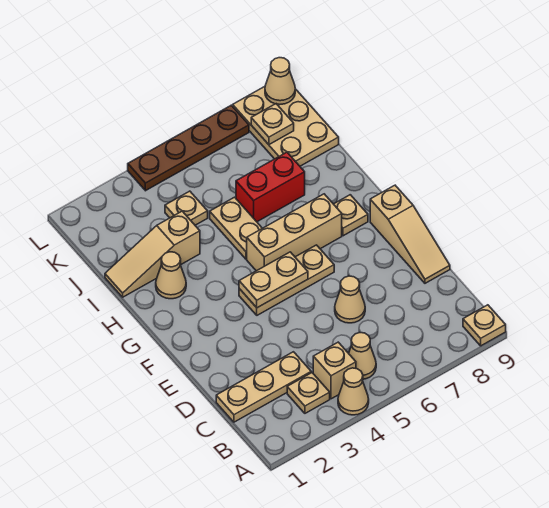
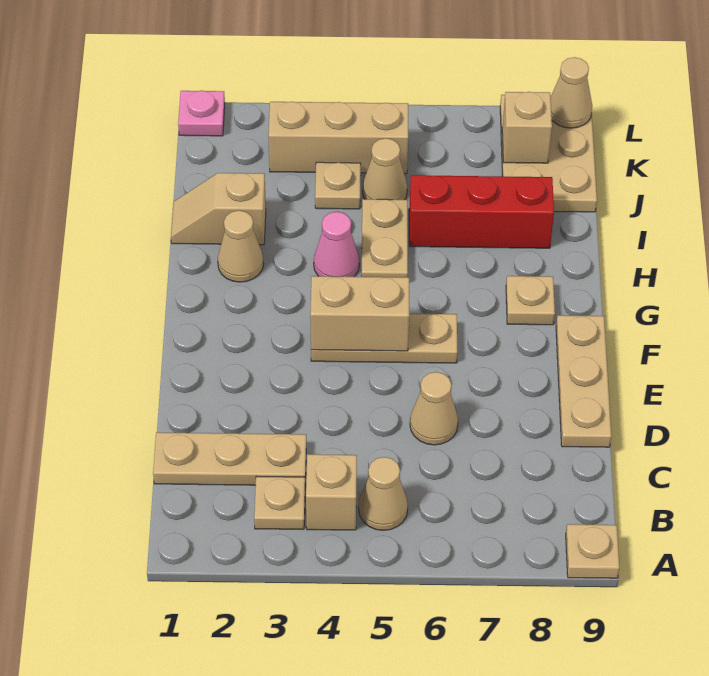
tan cone A4 level 1 -> tan cone J5 level 1
tan slope D9:F9 level 1 top F -> tan plate D9:F9 level 1
tan plate F4:F5 level 2 -> tan brick F4:F5 level 2
tan brick G5:G7 level 1 -> tan brick K3:K5 level 1
none -> pink cone H4 level 1
tan slope I1:I3 level 1 top 3 -> tan slope I1:I2 level 1 top 2
red brick I6:I7 level 1 -> red brick I6:I8 level 1
tan plate K8 level 2 -> tan brick K8 level 2
none -> pink plate L1 level 1
brown plate L4:L7 level 1 -> none

